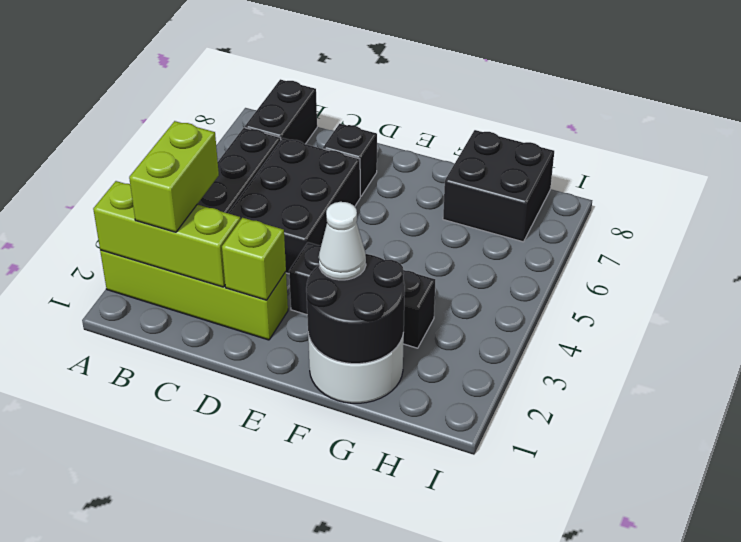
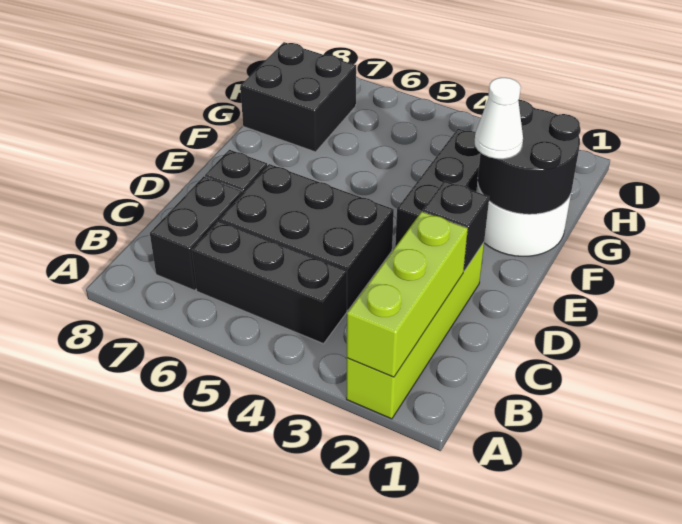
lime brick B2:B3 level 3 -> none
black brick B7:B8 level 1 -> black brick B7:C7 level 1
lime brick D2 level 2 -> black brick D2 level 2

